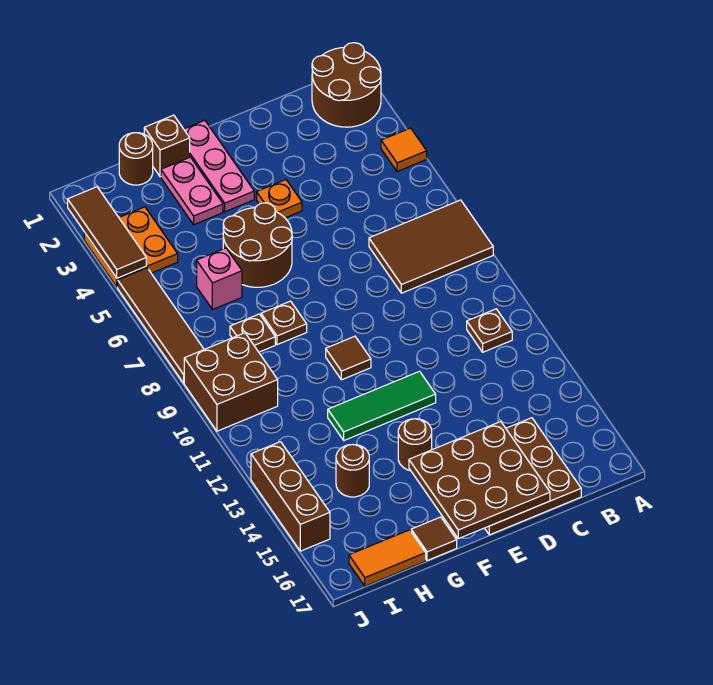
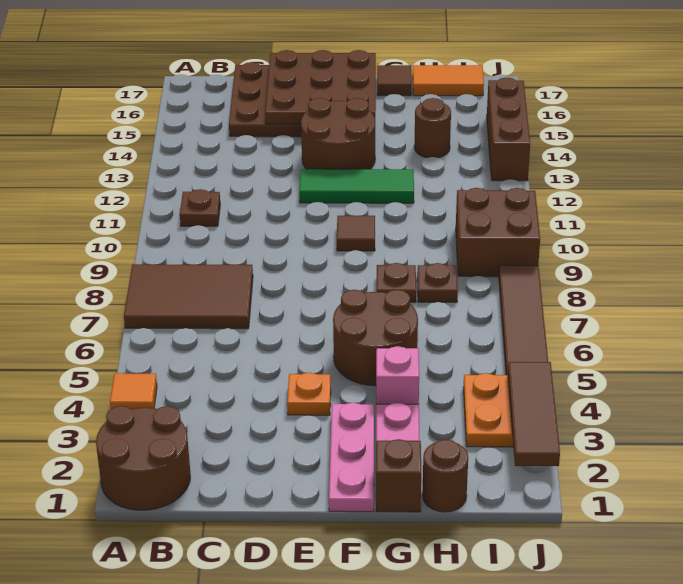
brown round brick F14 level 1 -> brown round brick E13:F14 level 1
pink brick H6 level 1 -> pink brick G4 level 1

